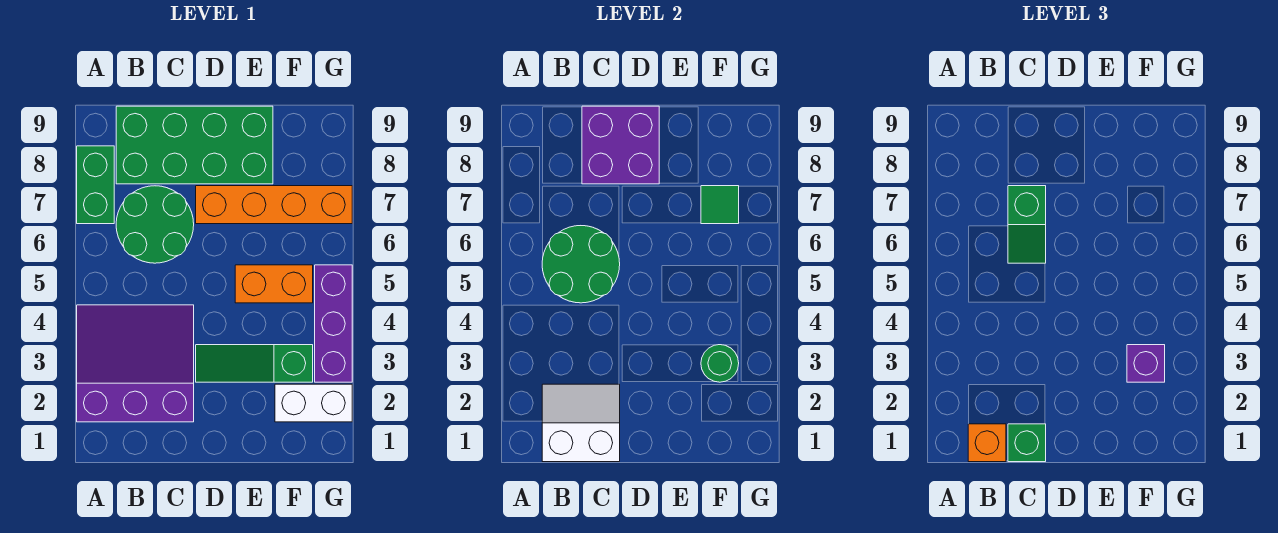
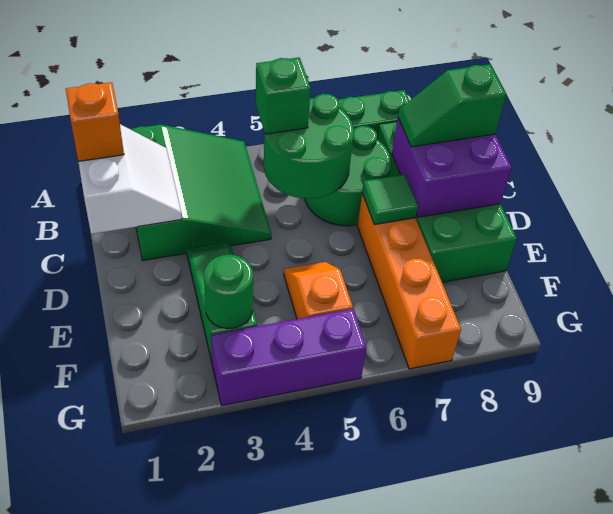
purple slope A2:C4 level 1 top 2 -> green slope A2:C4 level 1 top 2
green brick C1 level 3 -> green brick B5 level 3
green slope C6:C7 level 3 top 7 -> green slope C8:C9 level 3 top 9
orange brick E5:F5 level 1 -> orange slope E5:F5 level 1 top F
white brick F2:G2 level 1 -> none
purple brick F3 level 3 -> none
green tile F7 level 2 -> green tile D7 level 2

